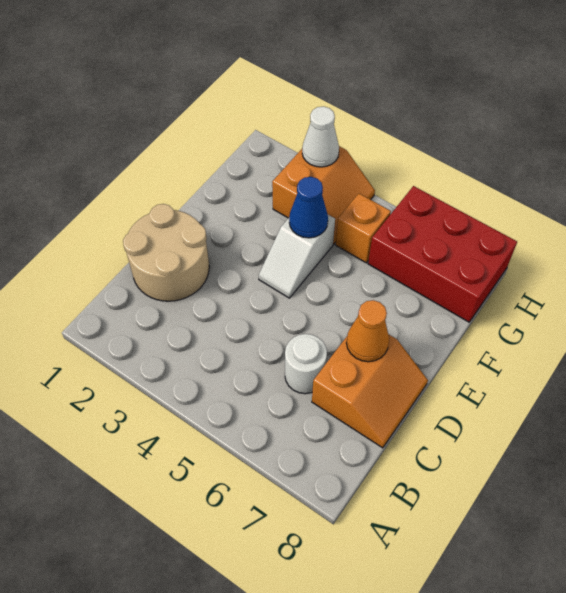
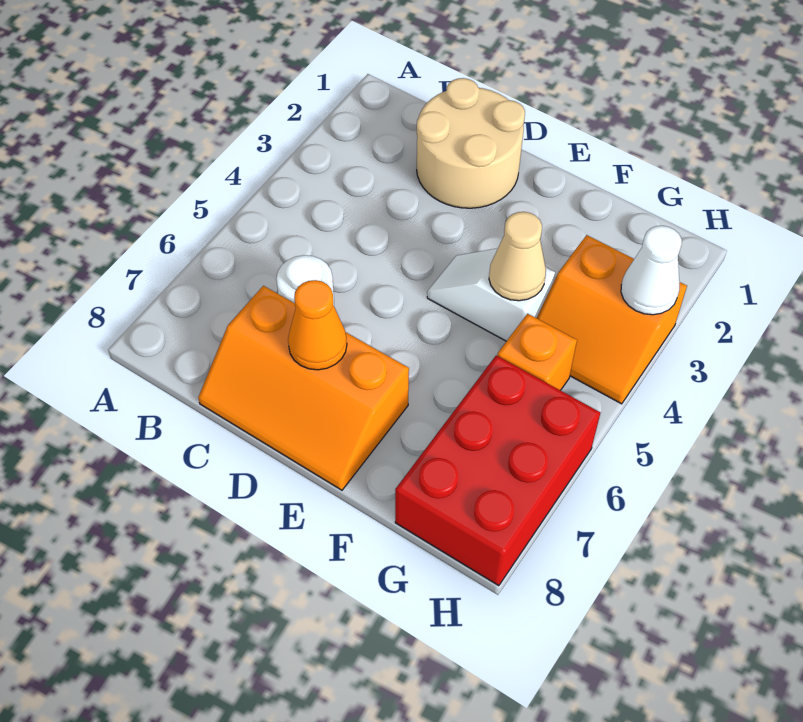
orange slope C7:D8 level 1 top 7 -> orange slope C7:E8 level 1 top 7
blue cone F4 level 2 -> tan cone F4 level 2

